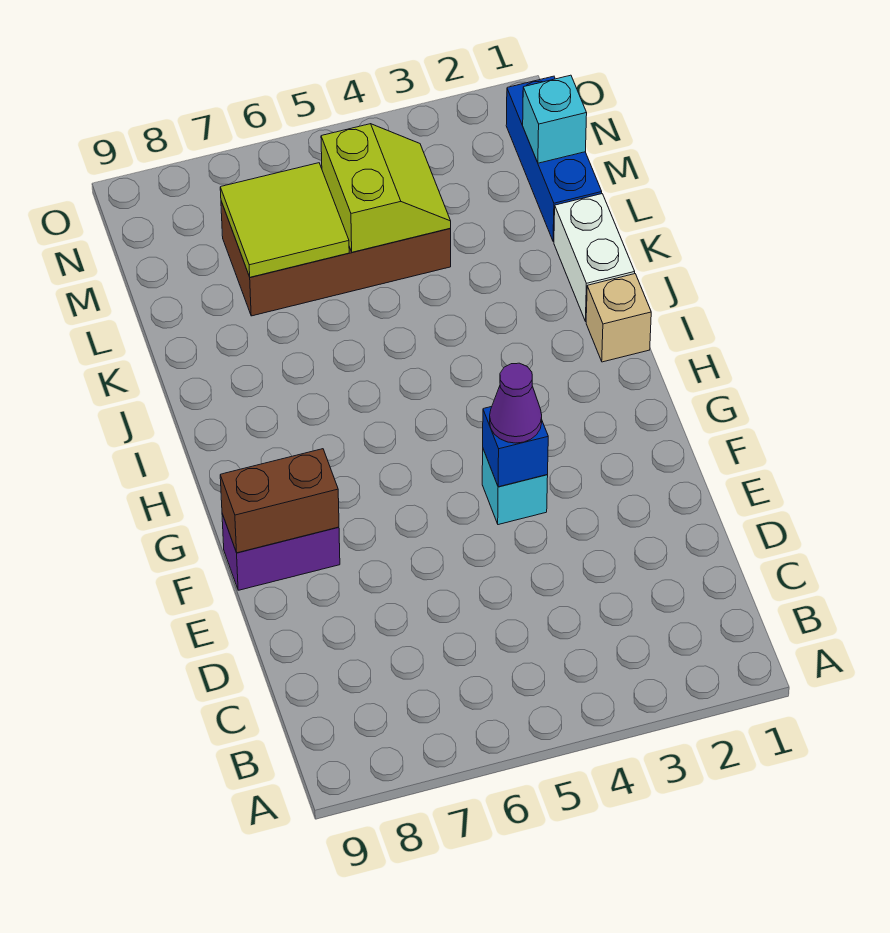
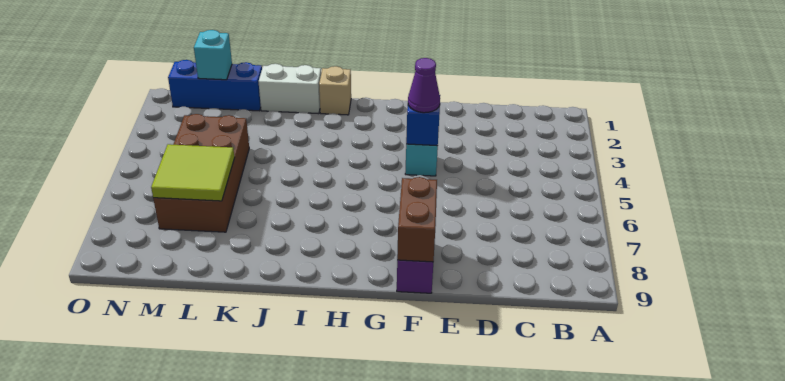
lime slope L4:M5 level 2 top 5 -> none

